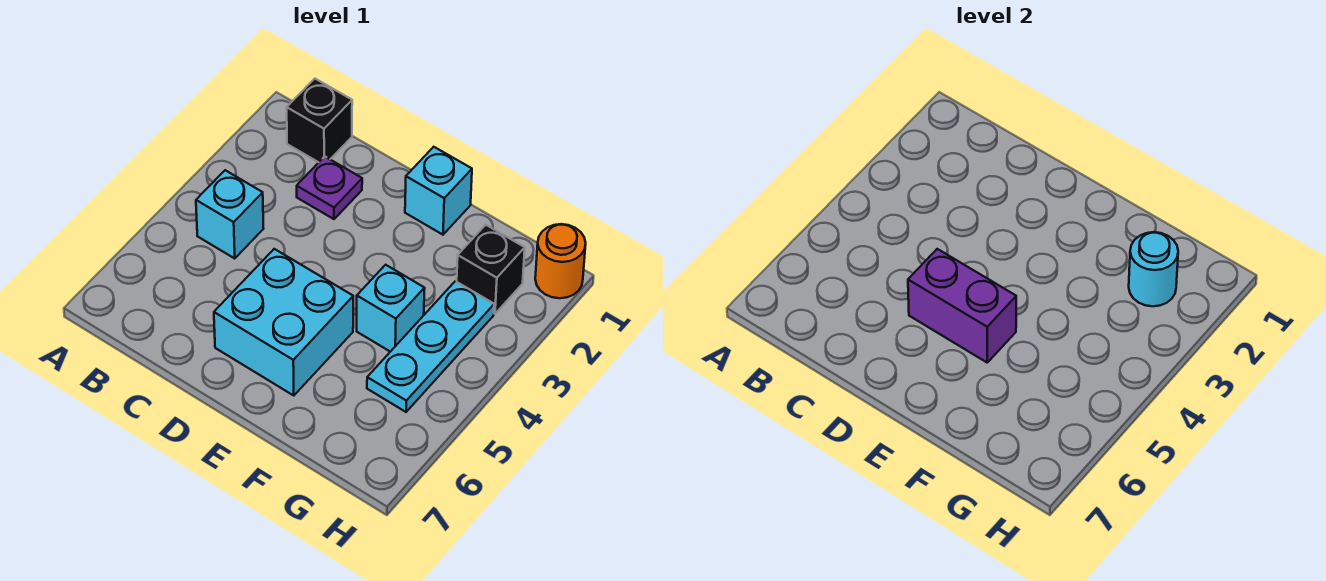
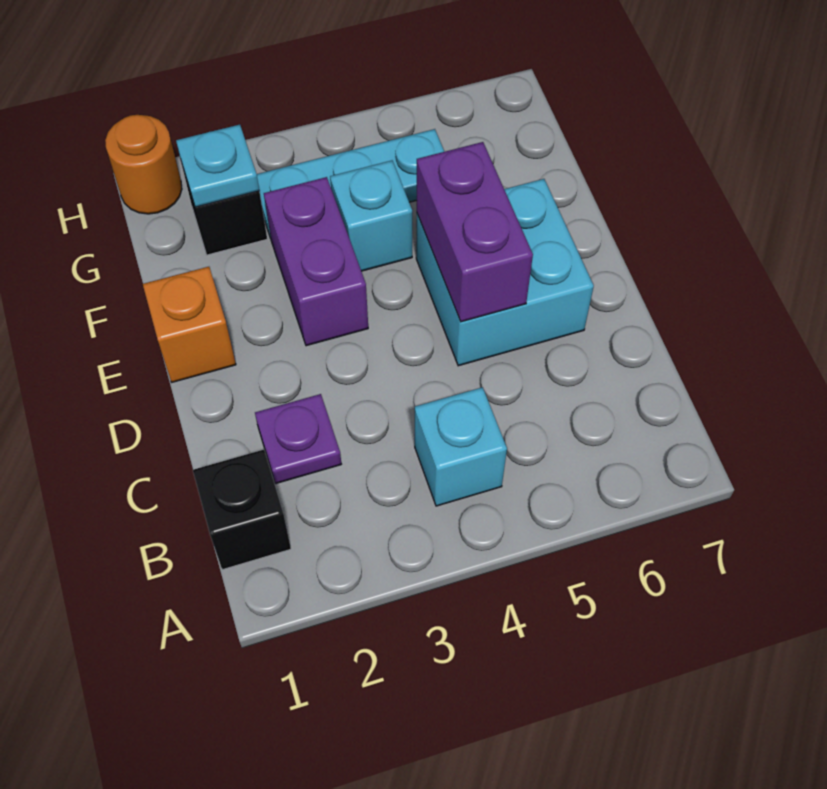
cyan brick E1 level 1 -> orange brick E1 level 1
none -> purple brick E3:F3 level 1
cyan round brick G2 level 2 -> cyan plate G2 level 2

